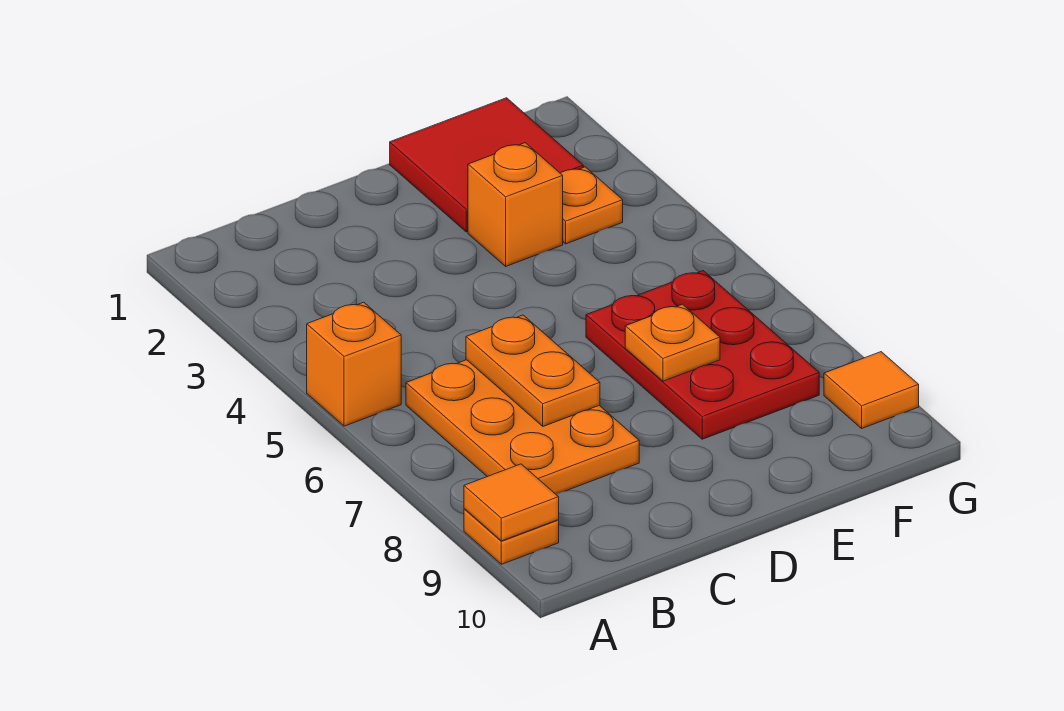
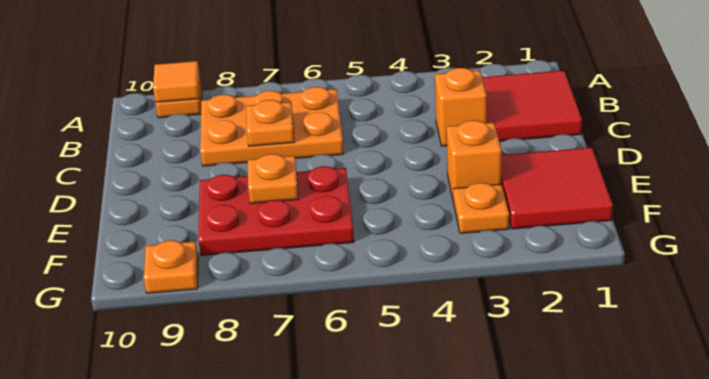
orange brick A5 level 1 -> orange brick C3 level 1
none -> red tile B1:C2 level 1
orange plate C6:C7 level 2 -> orange plate C7 level 2
orange tile G9 level 1 -> orange plate G9 level 1

